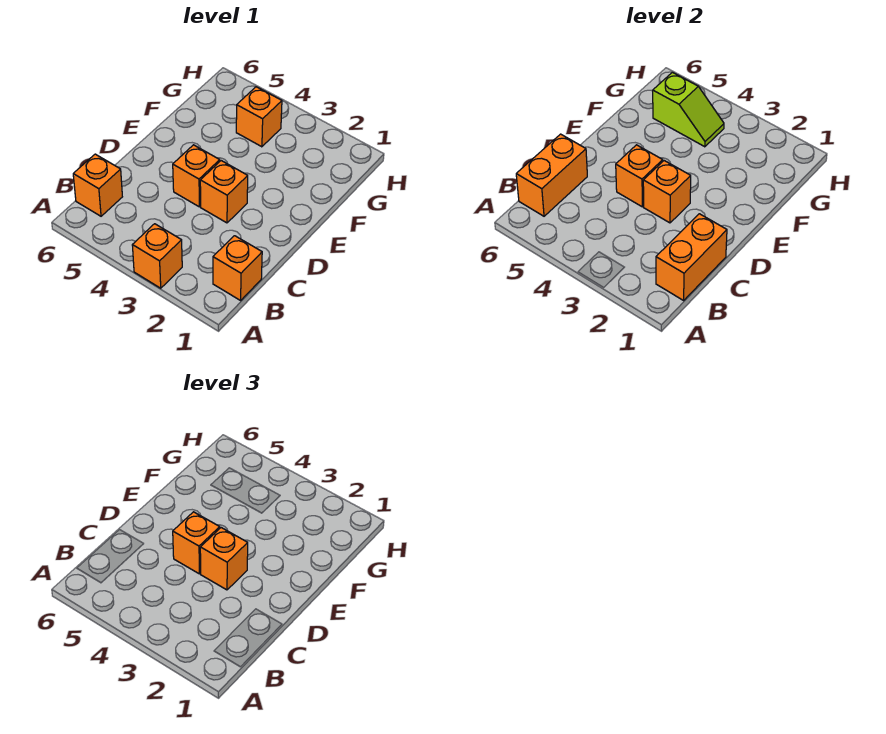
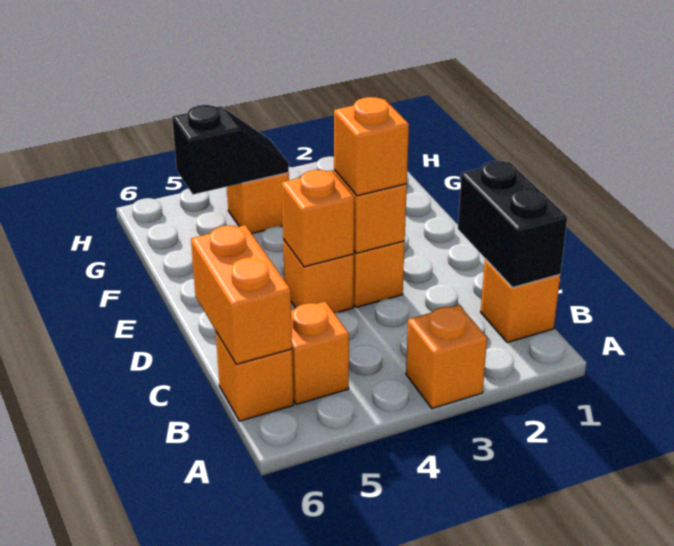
orange brick B1:C1 level 2 -> black brick B1:C1 level 2
orange brick D4 level 3 -> orange brick B5 level 1
lime slope G4:G5 level 2 top 5 -> black slope G4:G5 level 2 top 5

